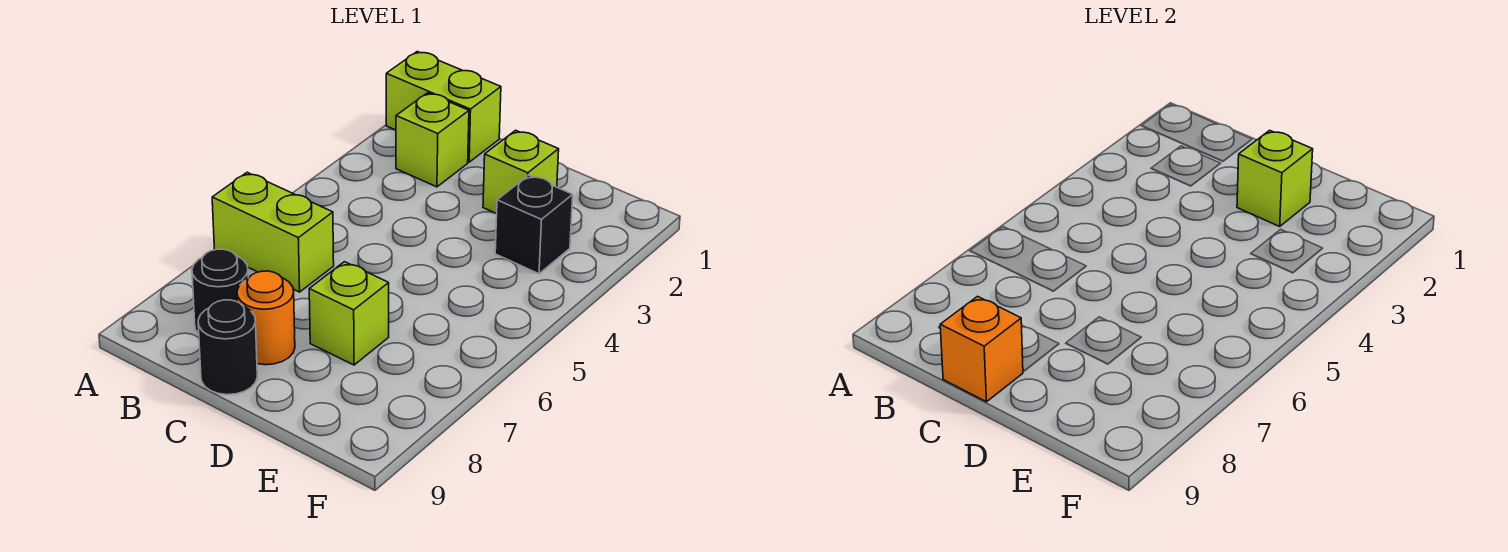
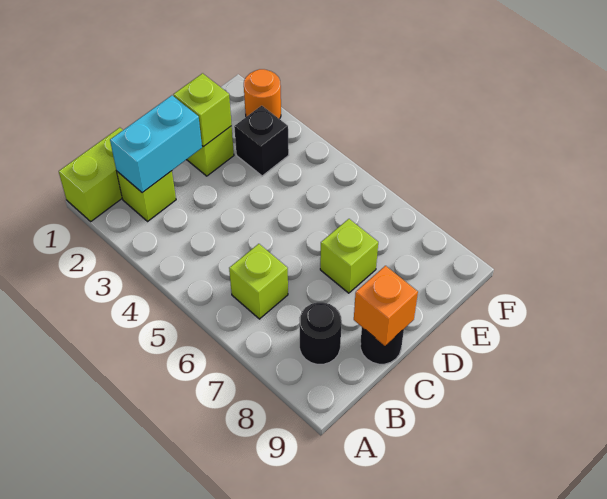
lime brick A6:B6 level 1 -> lime brick B6 level 1
none -> cyan brick B2:C2 level 2
orange round brick C8 level 1 -> orange round brick F2 level 1

